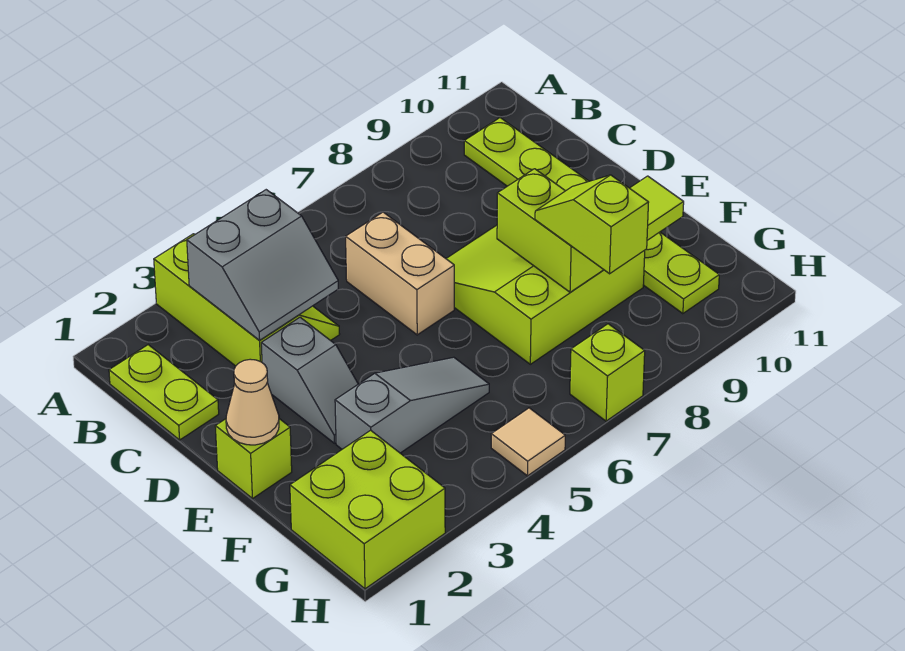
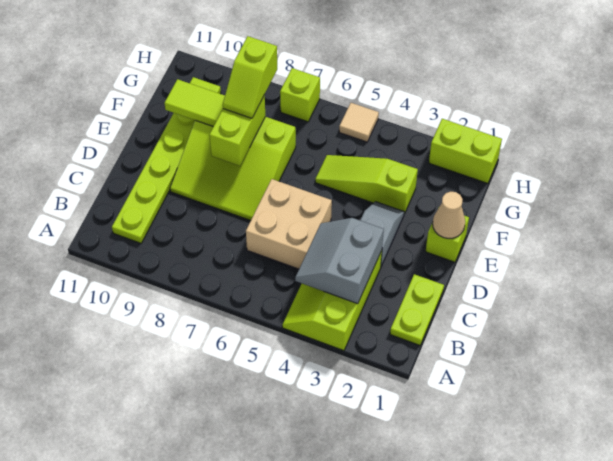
grey slope B3:C4 level 2 top B -> grey slope B3:C4 level 2 top 3
tan brick C6:D6 level 1 -> tan brick C5:D6 level 1
grey slope F3:F5 level 1 top 3 -> lime slope F3:F5 level 1 top 3
lime brick G1:H2 level 1 -> lime brick H1:H2 level 1

